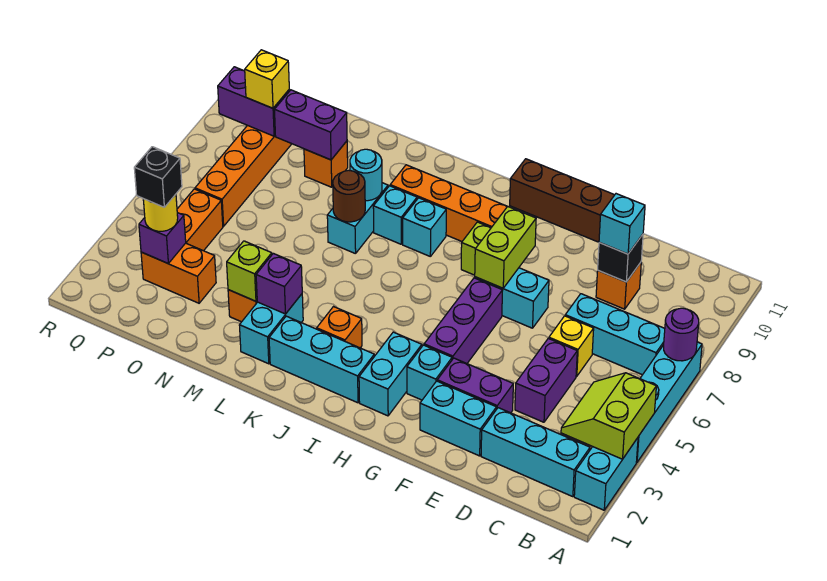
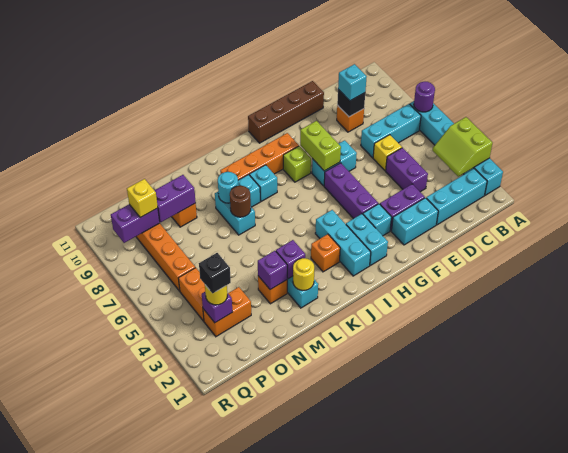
cyan brick I2:K2 level 1 -> cyan brick I2:I4 level 1
none -> yellow round brick L2 level 2
lime brick M3 level 2 -> purple brick M3 level 2

